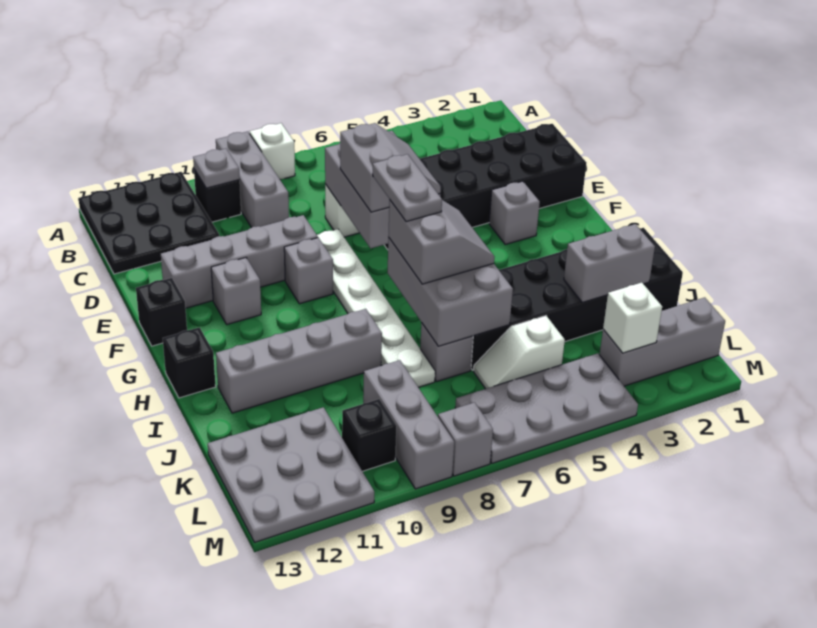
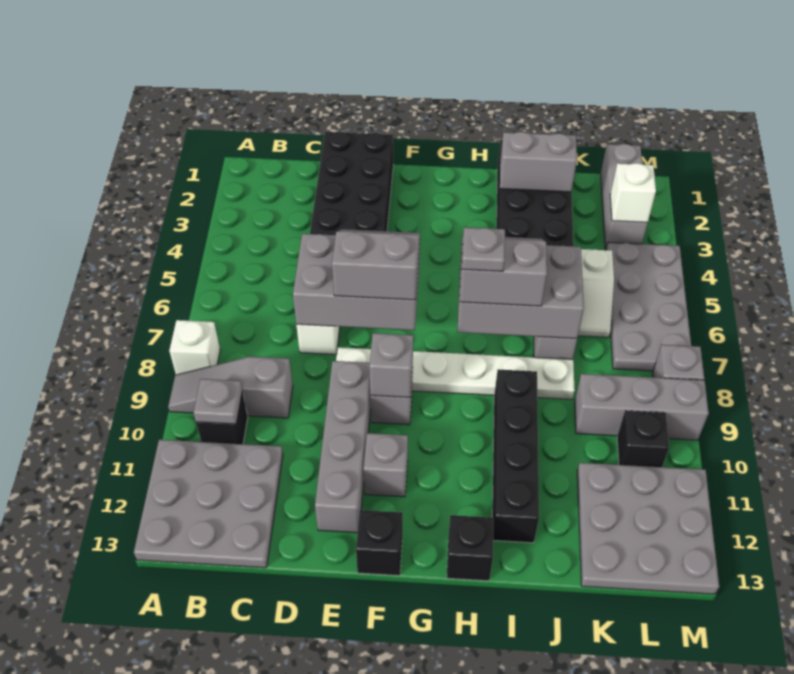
grey brick A9:C9 level 1 -> grey slope A9:C9 level 1 top C
black plate A11:C13 level 1 -> grey plate A11:C13 level 1
grey brick F3 level 1 -> grey brick F9 level 2
grey plate G7:H7 level 4 -> grey plate H7 level 4
grey brick I9:I12 level 1 -> black brick I9:I12 level 1
grey brick J2:J3 level 2 -> grey brick I2:J2 level 2

